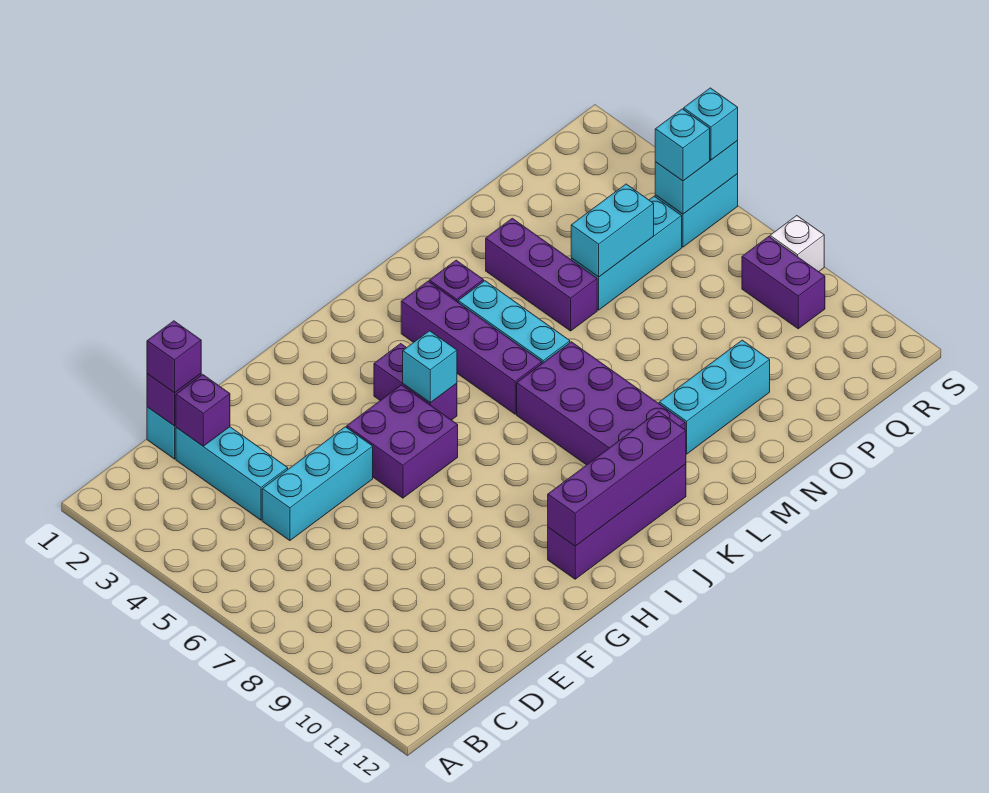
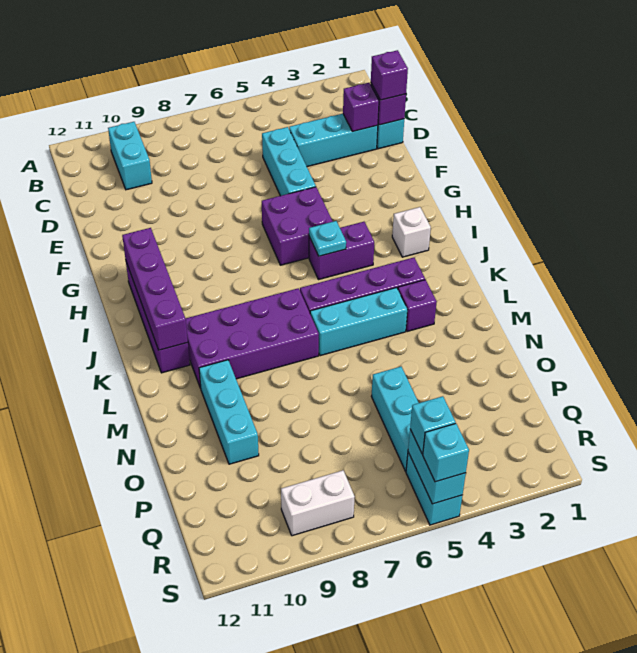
cyan brick I5 level 2 -> cyan plate I5 level 2
purple brick N3:N5 level 1 -> none
cyan brick O5:P5 level 2 -> cyan brick B10:C10 level 1
purple brick R8:R9 level 1 -> white brick R8:R9 level 1
white brick S8 level 1 -> white brick I2 level 1

